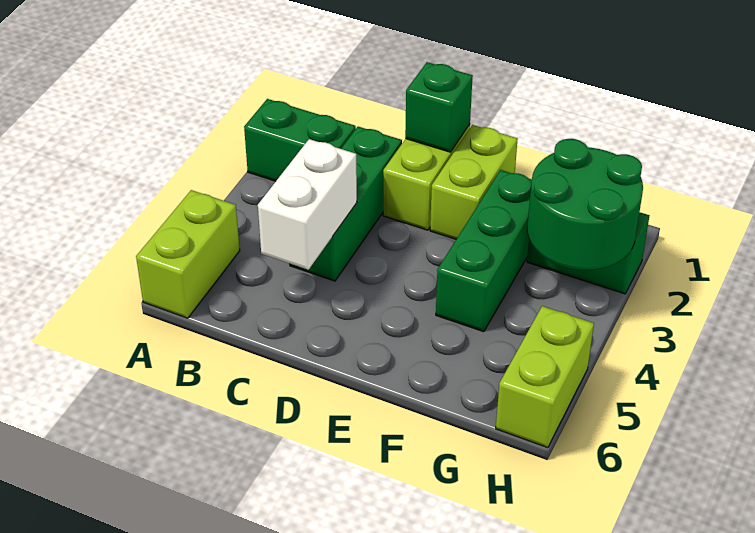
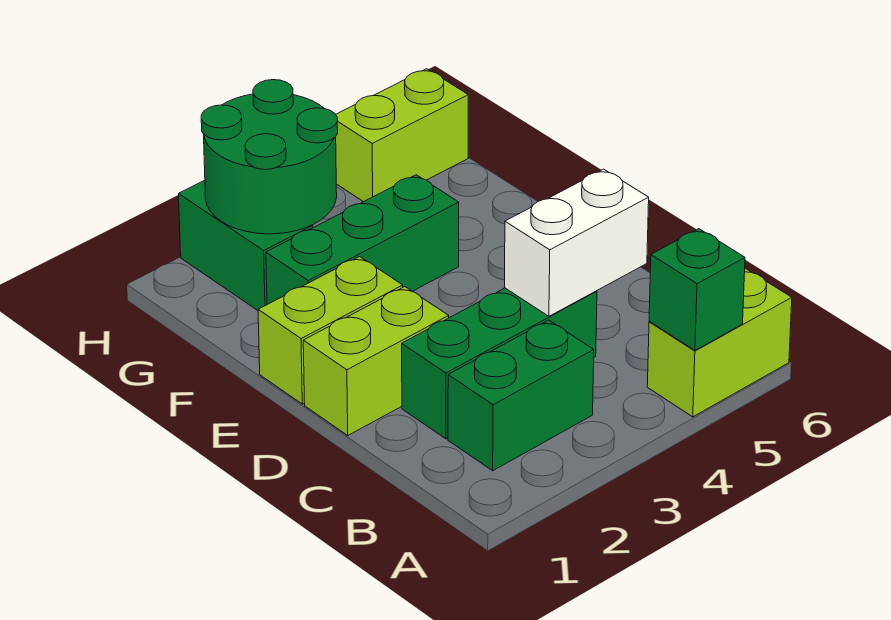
green brick A2:B2 level 1 -> green brick B2:B3 level 1
green brick D1 level 2 -> green brick A5 level 2

